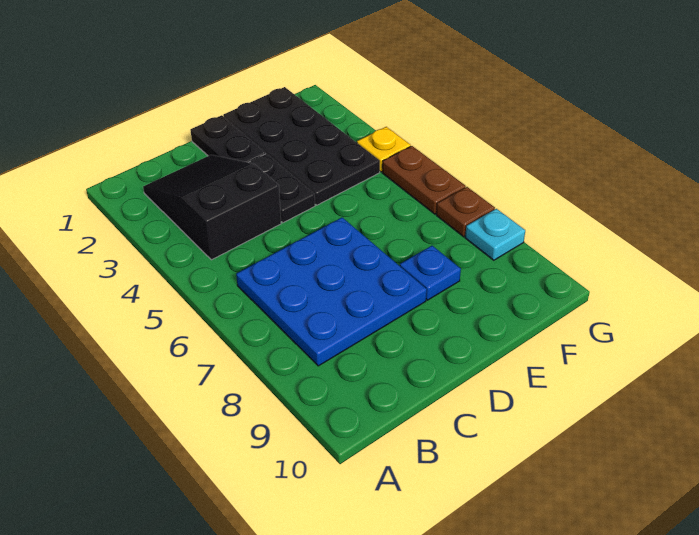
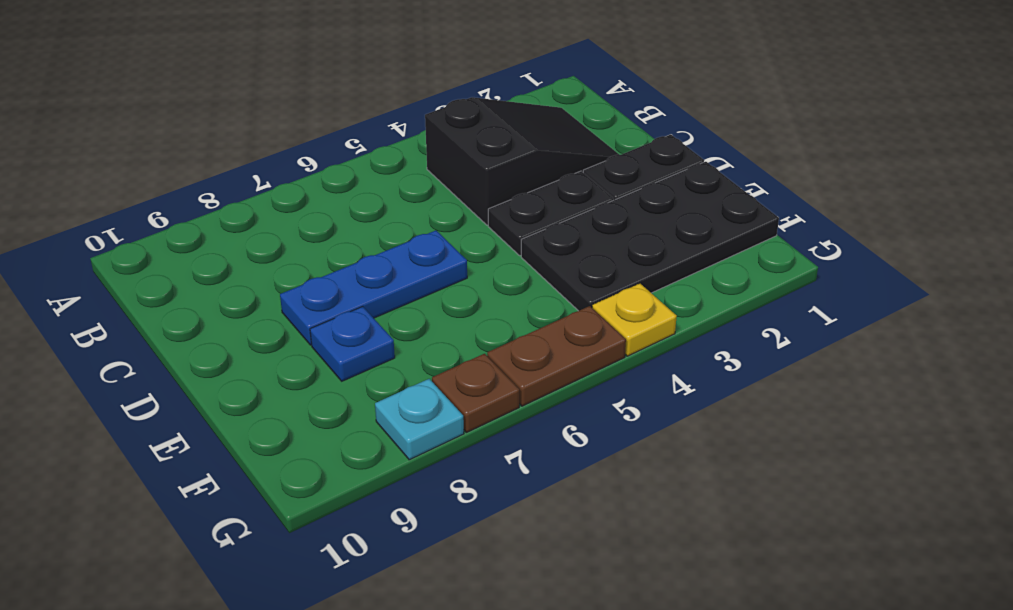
blue plate B6:D8 level 1 -> blue plate D6:D8 level 1

